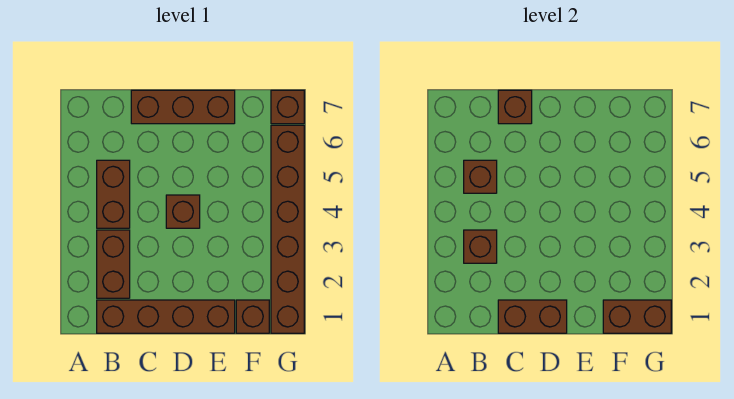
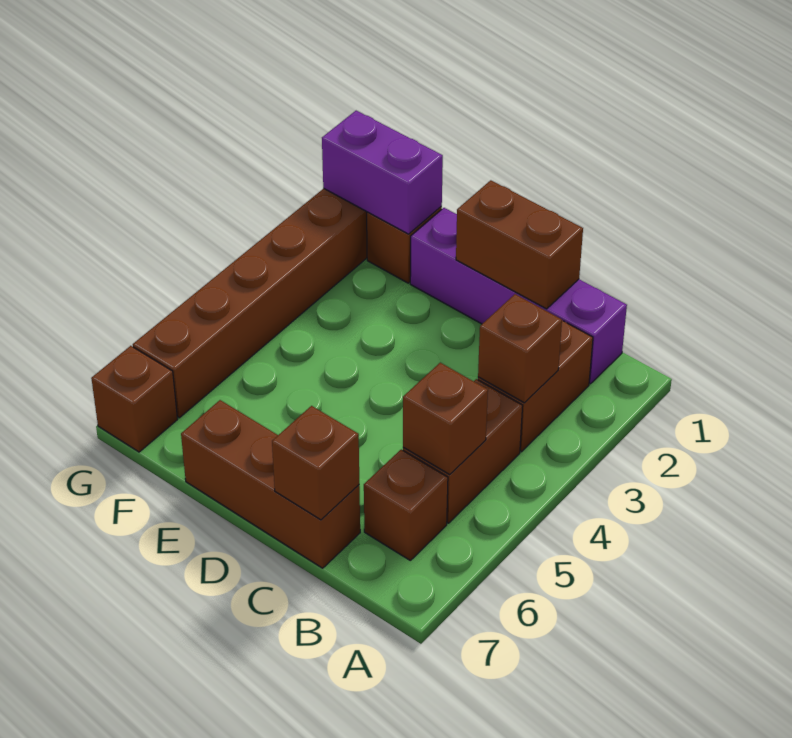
brown brick B1:E1 level 1 -> purple brick B1:E1 level 1
brown brick D4 level 1 -> brown brick B6 level 1
brown brick F1:G1 level 2 -> purple brick F1:G1 level 2

